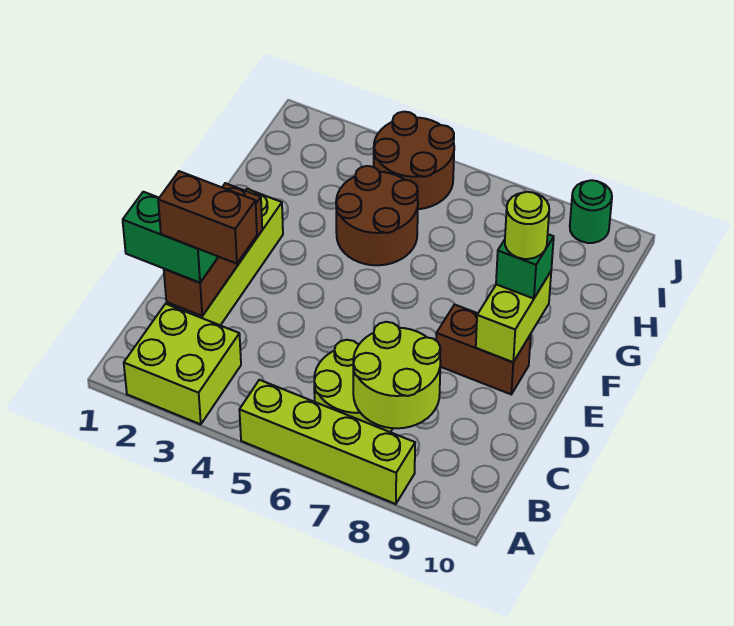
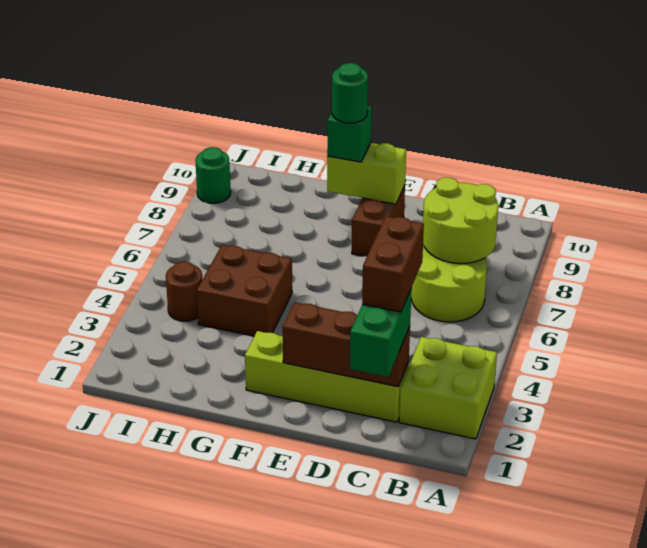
lime brick A5:A8 level 1 -> none
lime round brick F9 level 4 -> green round brick F9 level 4
brown round brick G4:H5 level 1 -> brown brick G4:H5 level 1
brown round brick I4:J5 level 1 -> brown round brick I4 level 1

